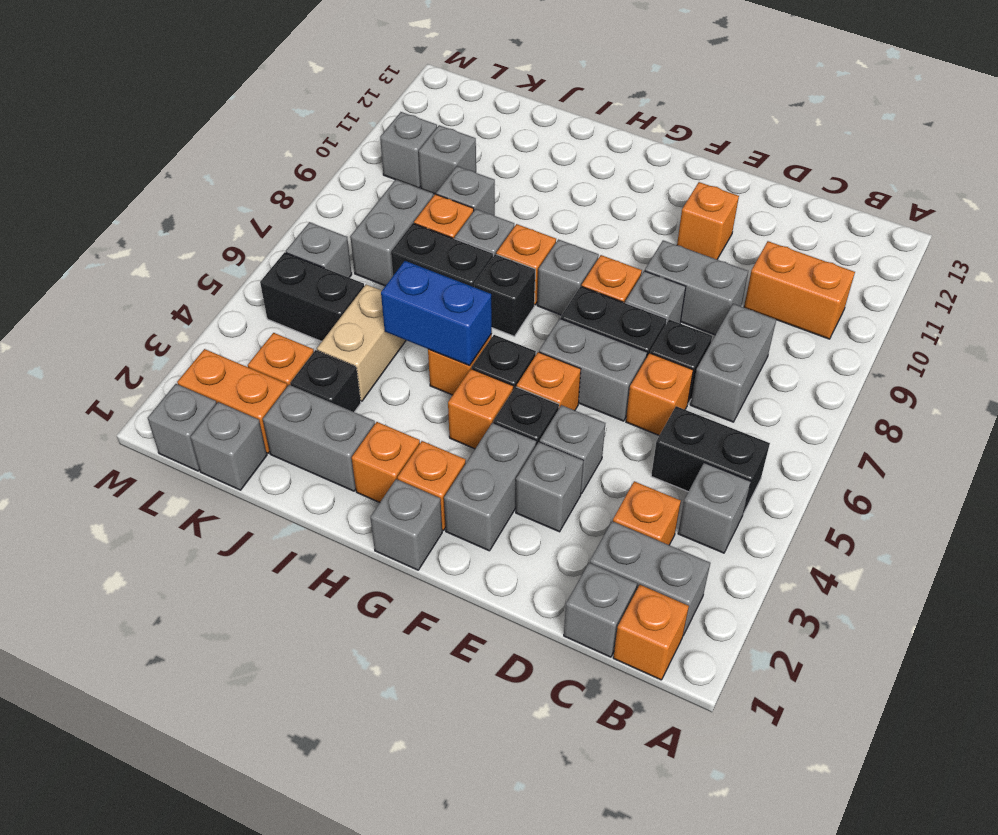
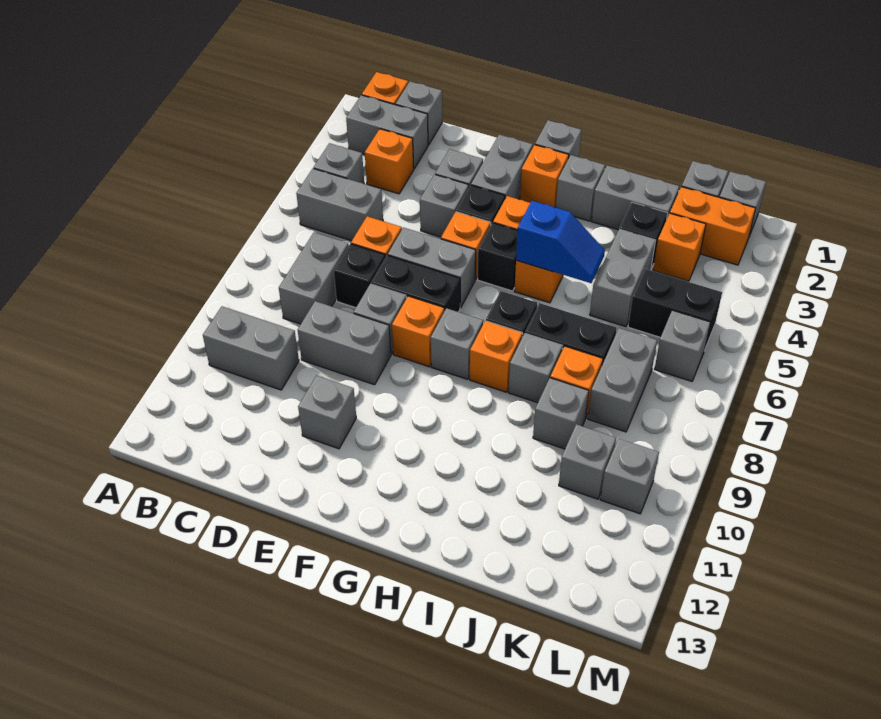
black brick B5:C5 level 1 -> grey brick B5:C5 level 1
orange brick B10:C10 level 1 -> grey brick B10:C10 level 1
orange brick E11 level 1 -> grey brick E11 level 1
orange brick H2 level 1 -> grey brick H2 level 1
blue brick H5:I5 level 2 -> blue slope H5:I5 level 2 top H
tan brick J4:J5 level 1 -> grey brick J4:J5 level 1

